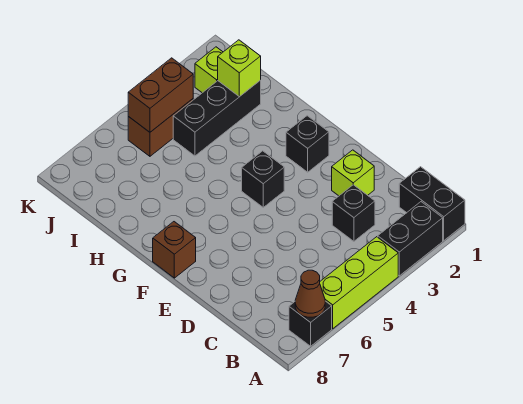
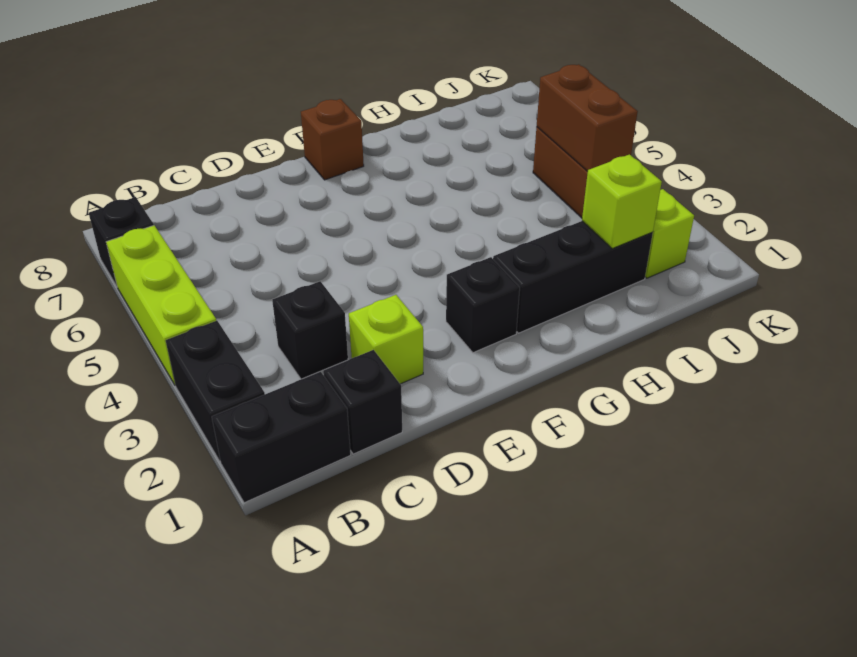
brown cone A7 level 2 -> none
black brick F4 level 1 -> black brick C1 level 1
black brick I2:I4 level 1 -> black brick G2:I2 level 1

